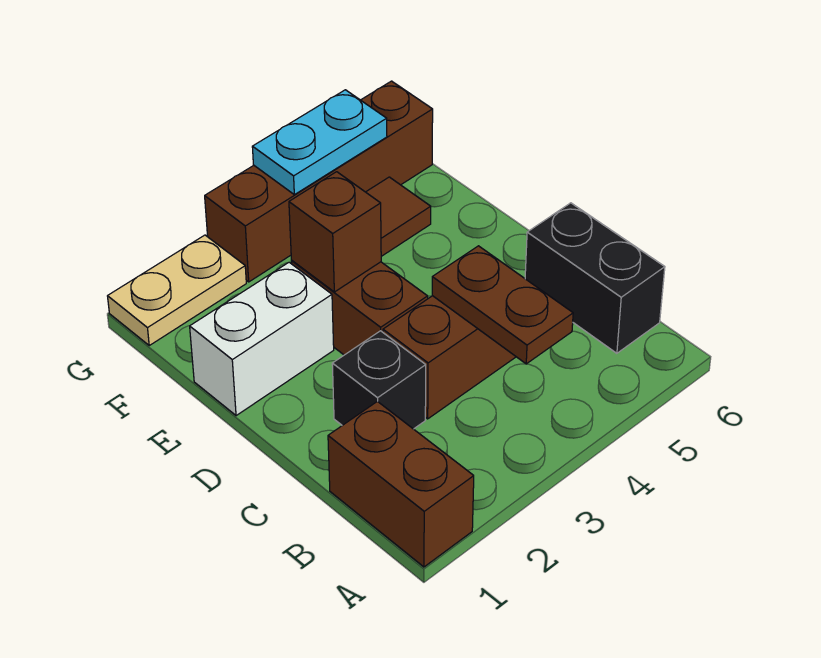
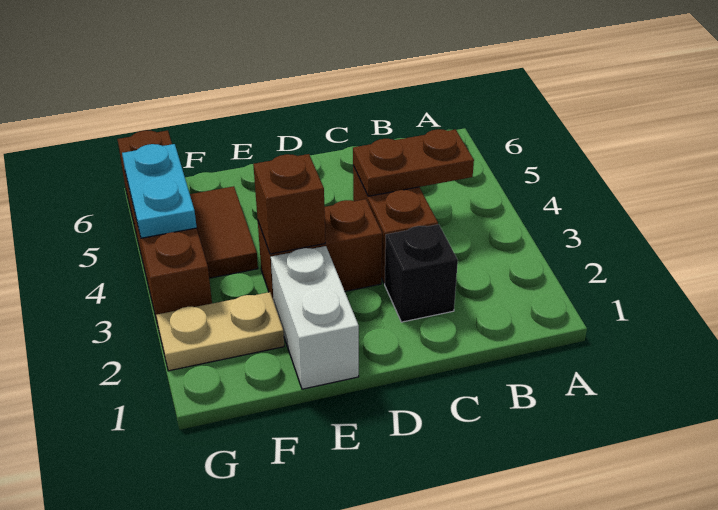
brown brick A1:B1 level 1 -> none
black brick B6:C6 level 1 -> none
tan plate G1:G2 level 1 -> tan plate F2:G2 level 1

